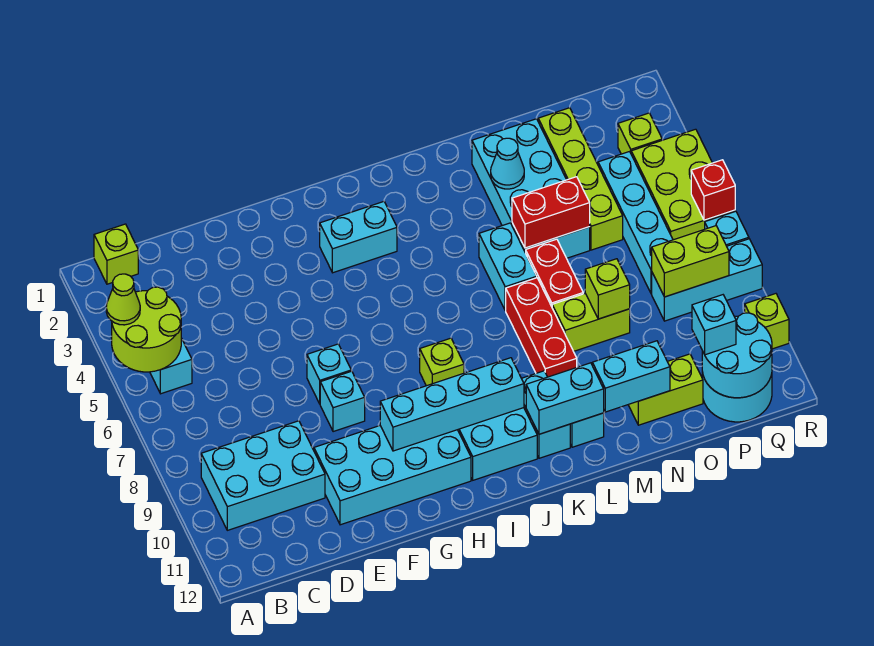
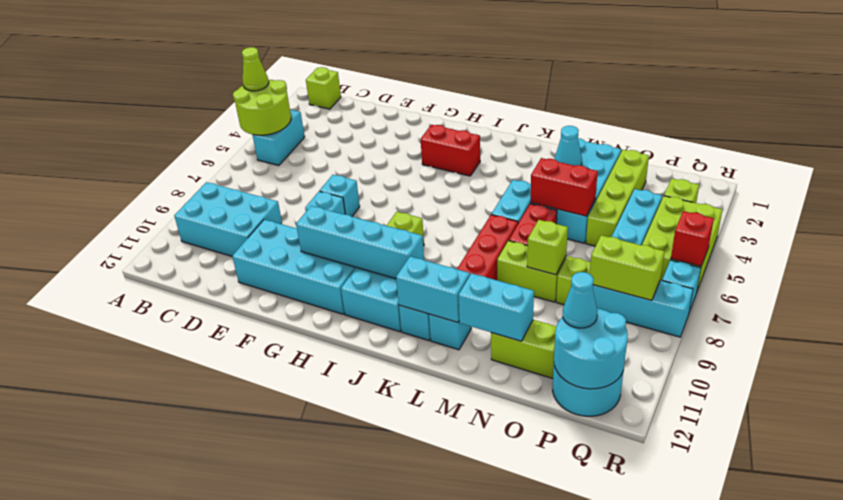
cyan brick H3:I3 level 1 -> red brick H3:I3 level 1
cyan brick P11 level 3 -> cyan cone P11 level 3
lime brick R10 level 1 -> lime brick O8 level 1

